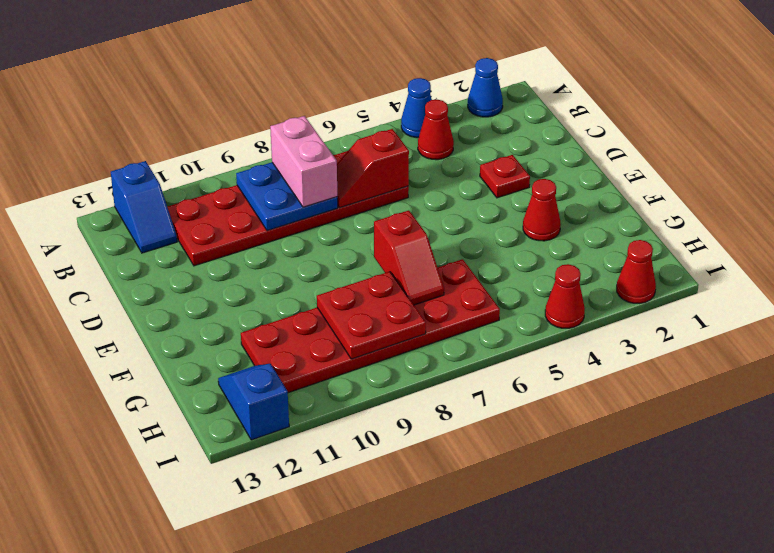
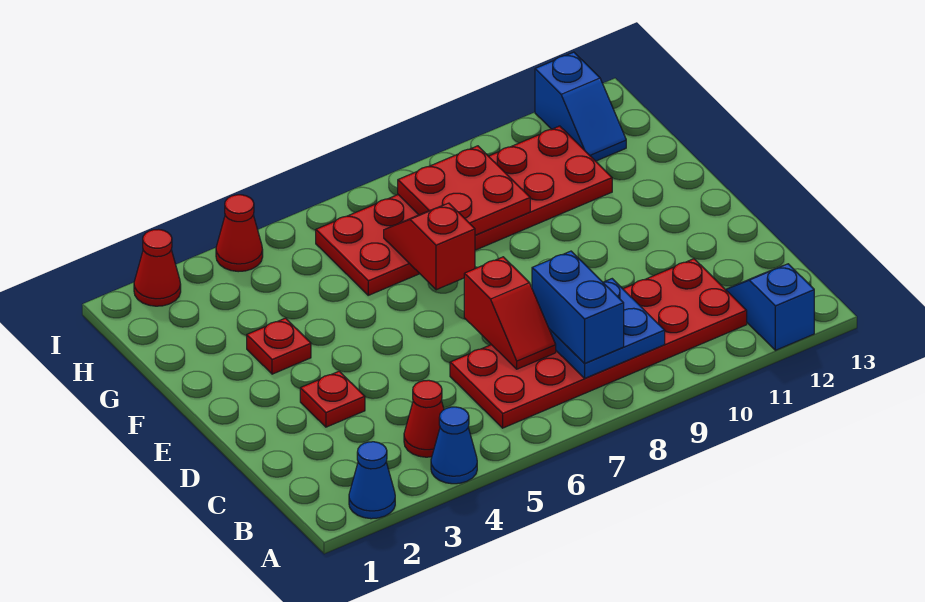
pink brick B8:C8 level 3 -> blue brick B8:C8 level 3
red slope C6:C7 level 2 top 6 -> red slope C7:D7 level 2 top D
red cone F3 level 1 -> red plate F3 level 1

